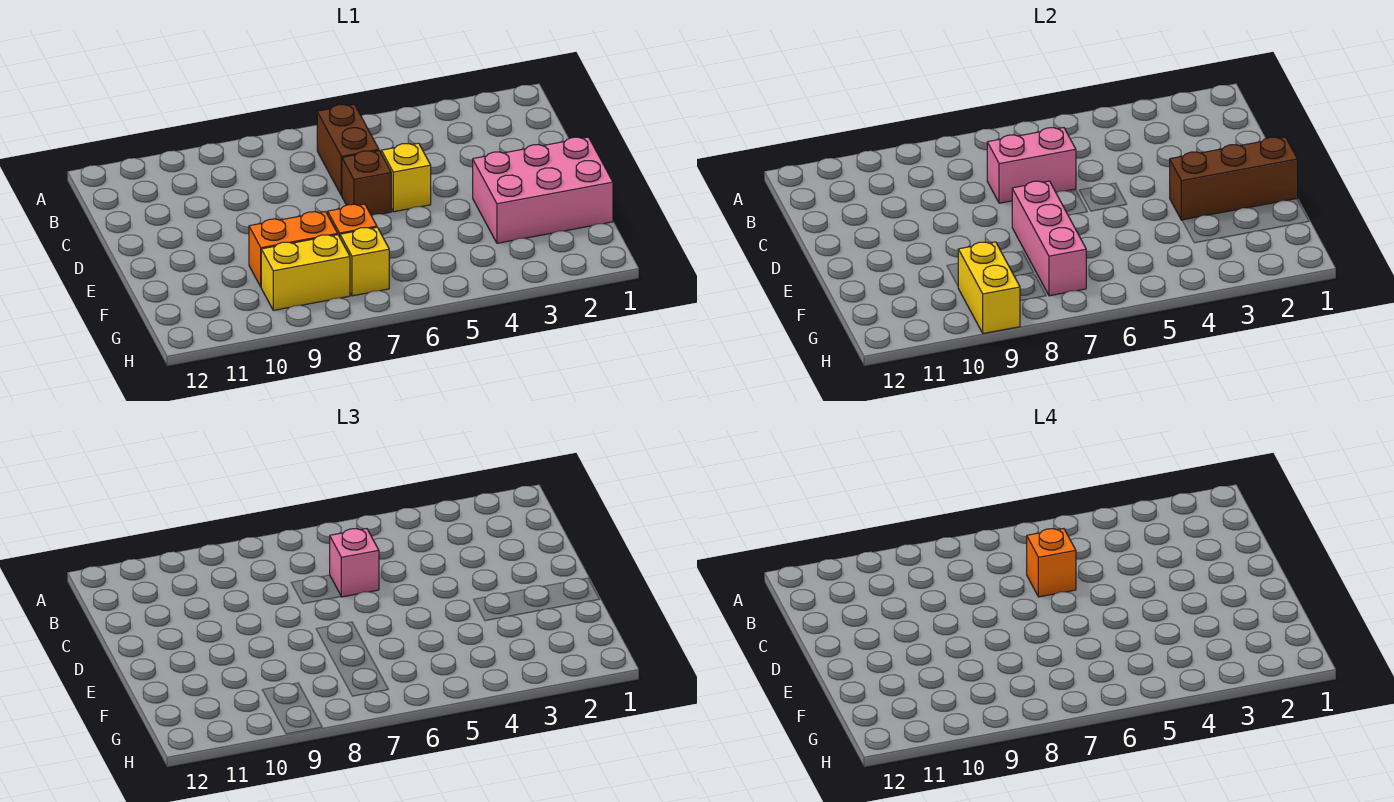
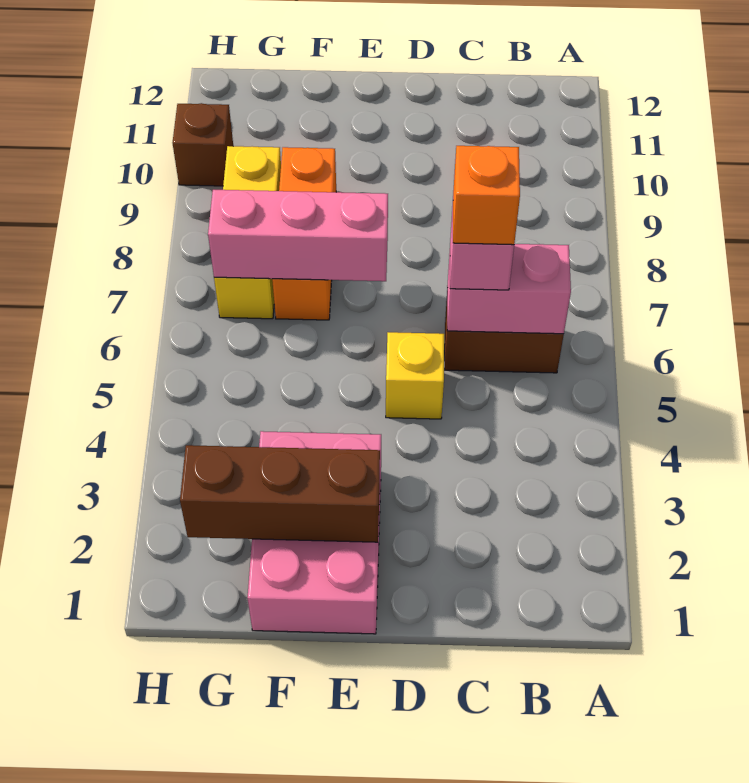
pink brick C6:C7 level 2 -> pink brick B6:C6 level 2
brown brick D6 level 1 -> brown brick H10 level 1
brown brick E1:E3 level 2 -> brown brick E2:G2 level 2
yellow brick G9:H9 level 2 -> none

